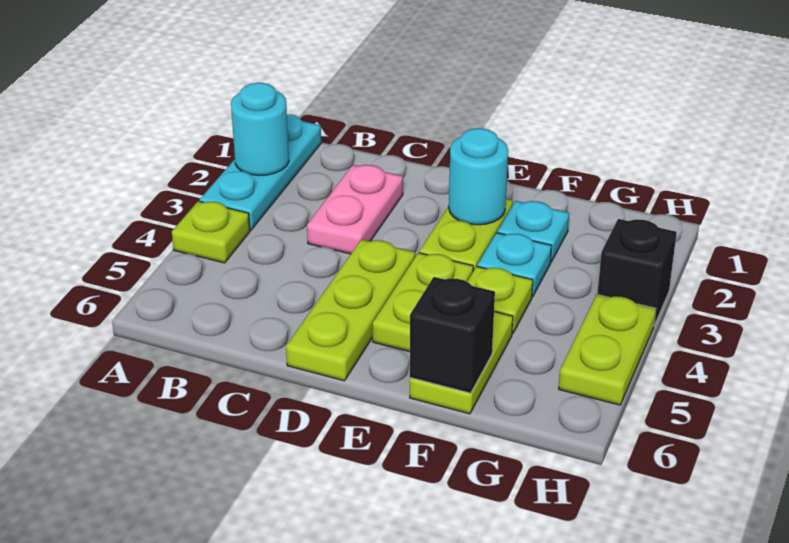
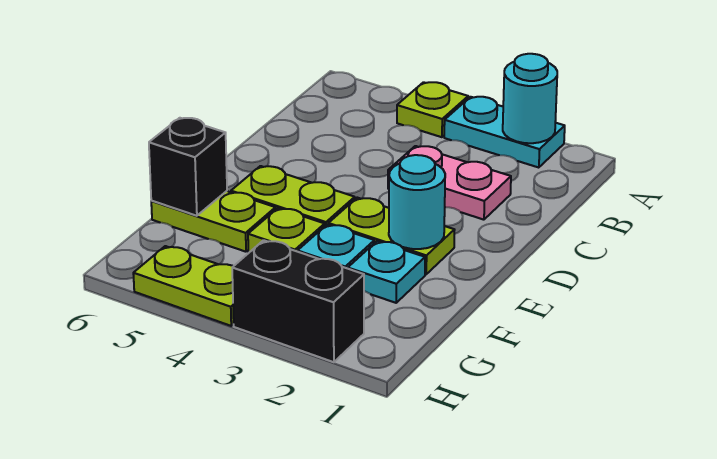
cyan plate A1:A3 level 1 -> cyan plate A2:A3 level 1
lime plate D4:D6 level 1 -> none
black brick H3 level 1 -> black brick H2:H3 level 1

